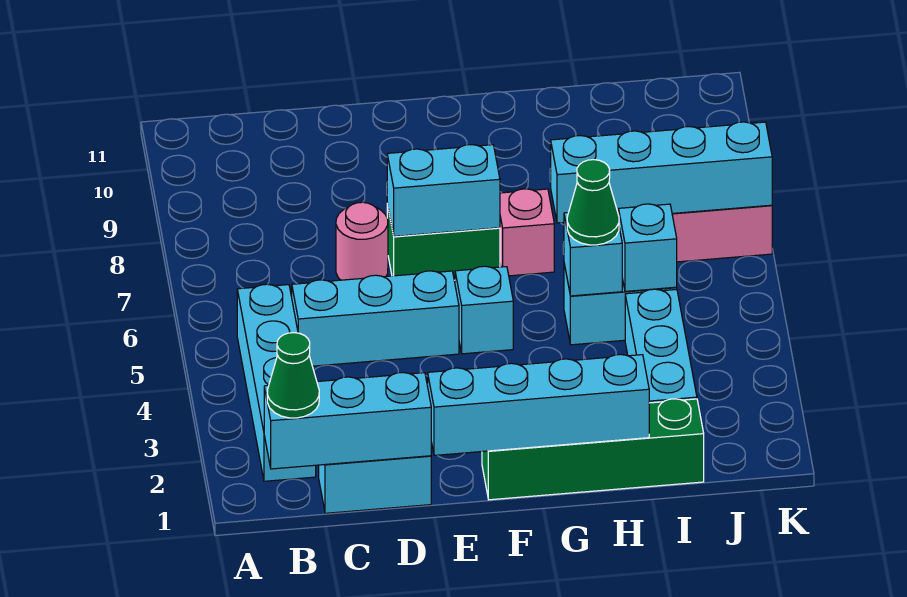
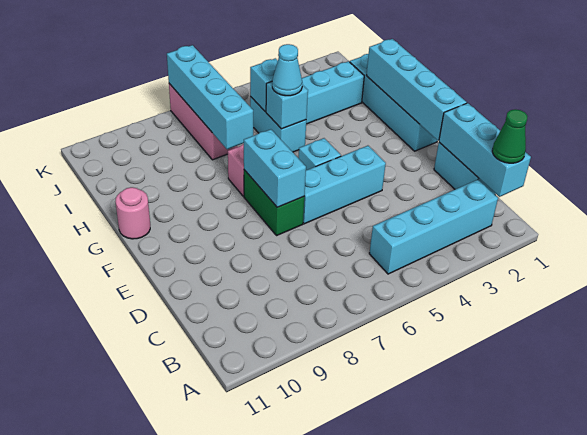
cyan brick C5:E5 level 1 -> cyan brick E4:E6 level 1
pink round brick D7 level 1 -> pink round brick G11 level 1
green brick F1:I1 level 1 -> cyan brick F1:I1 level 1
green cone H5 level 3 -> cyan cone H5 level 3

